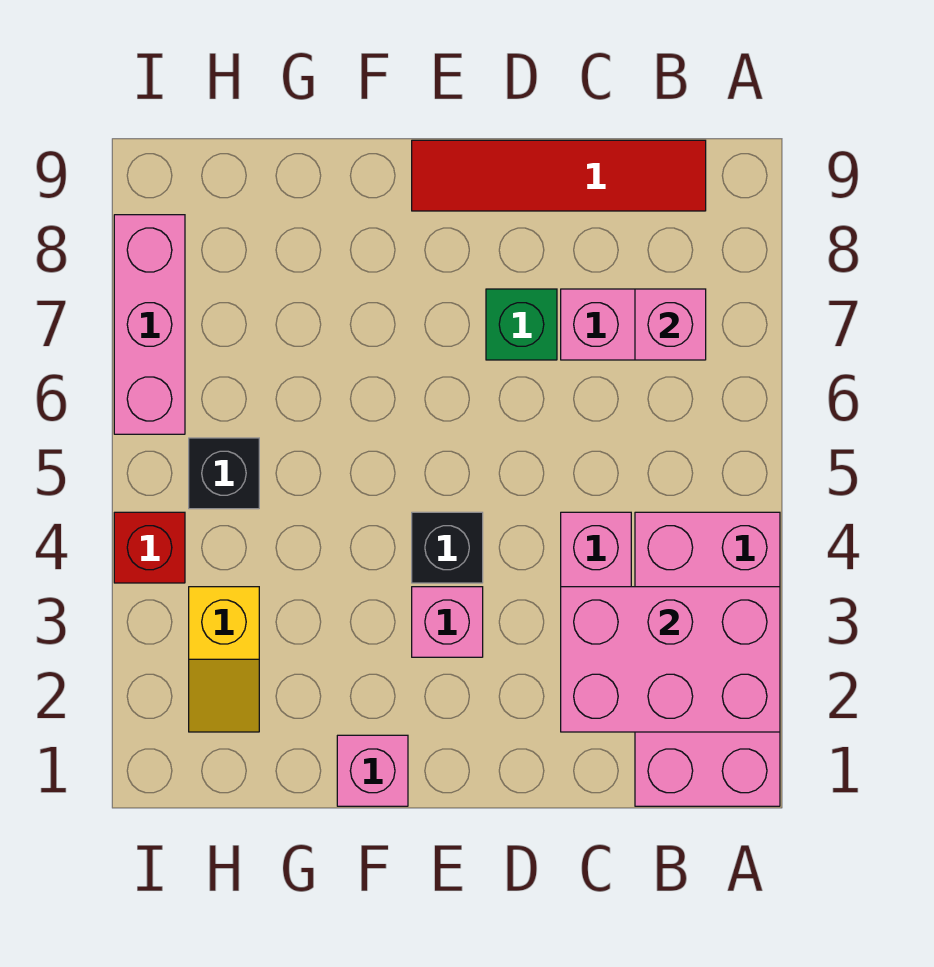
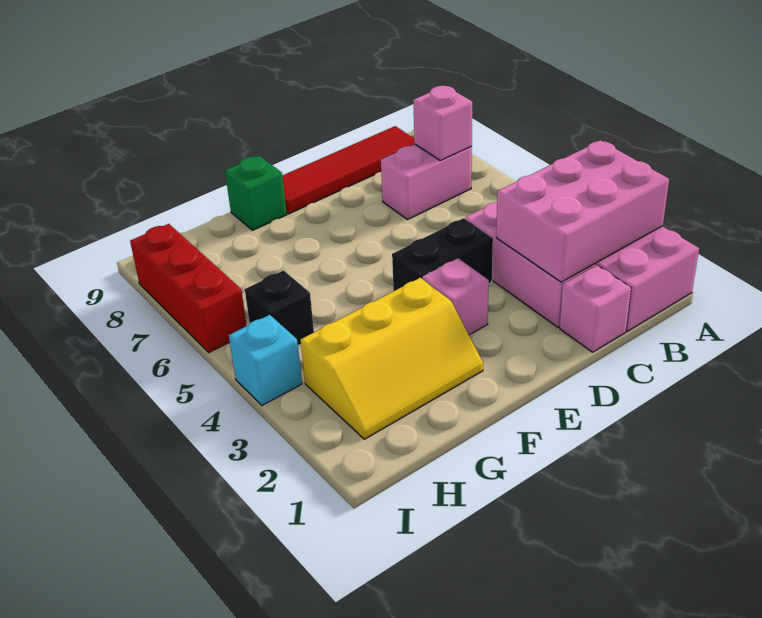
green brick D7 level 1 -> green brick F9 level 1
black brick E4 level 1 -> black brick D4:E4 level 1
pink brick F1 level 1 -> pink brick C1 level 1
yellow slope H2:H3 level 1 top 3 -> yellow slope F2:H3 level 1 top 3
red brick I4 level 1 -> cyan brick I4 level 1
pink brick I6:I8 level 1 -> red brick I6:I8 level 1

